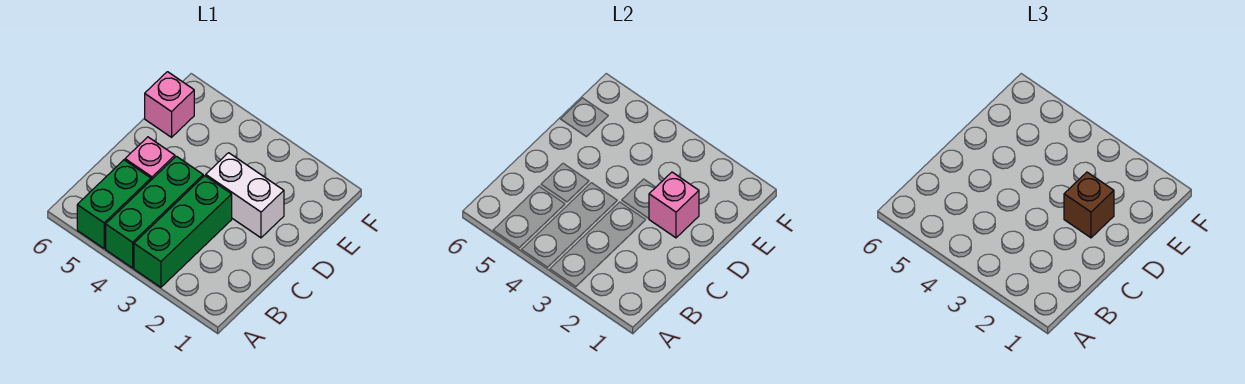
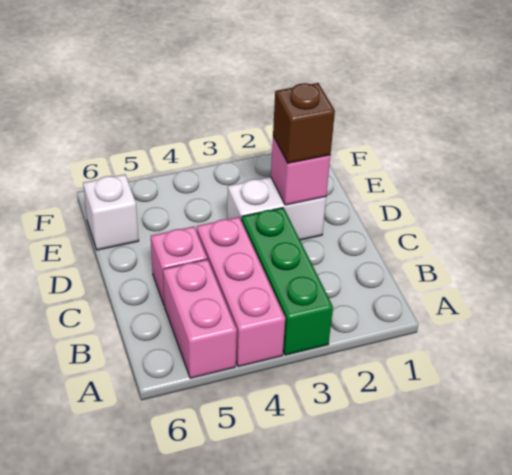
green brick A4:C4 level 1 -> pink brick A4:C4 level 1
green brick A5:B5 level 1 -> pink brick A5:B5 level 1
pink brick E6 level 1 -> white brick E6 level 1

